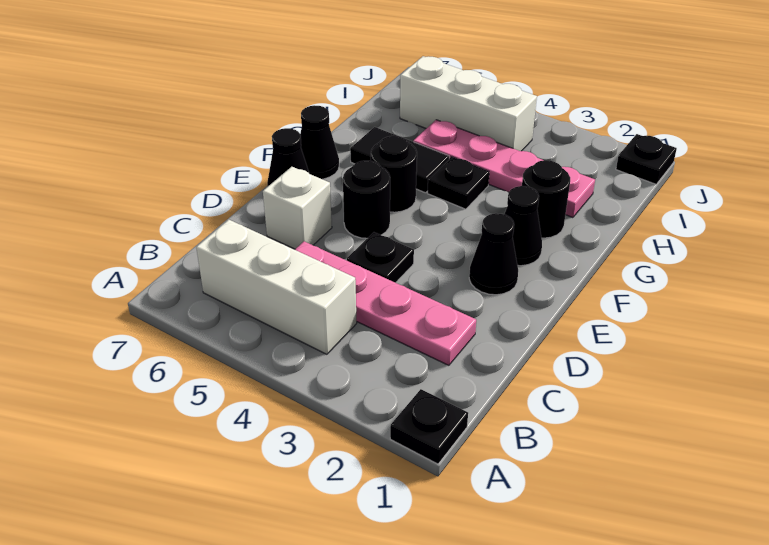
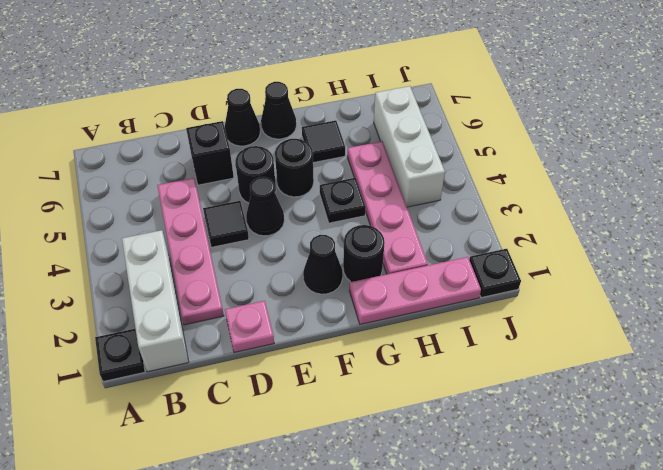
white brick B4:B6 level 1 -> white brick B1:B3 level 1
none -> pink plate D1 level 1
black plate D4 level 1 -> black tile D4 level 1
white brick D6 level 1 -> black brick D6 level 1
black cone E2 level 1 -> black cone E4 level 1
none -> pink plate G1:I1 level 1
black tile G5:G6 level 1 -> black tile G6 level 1

